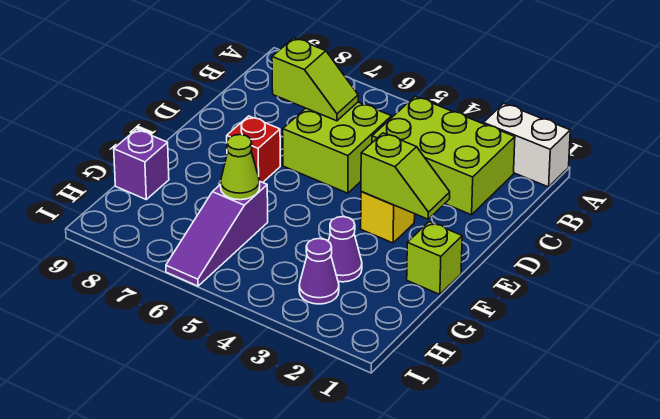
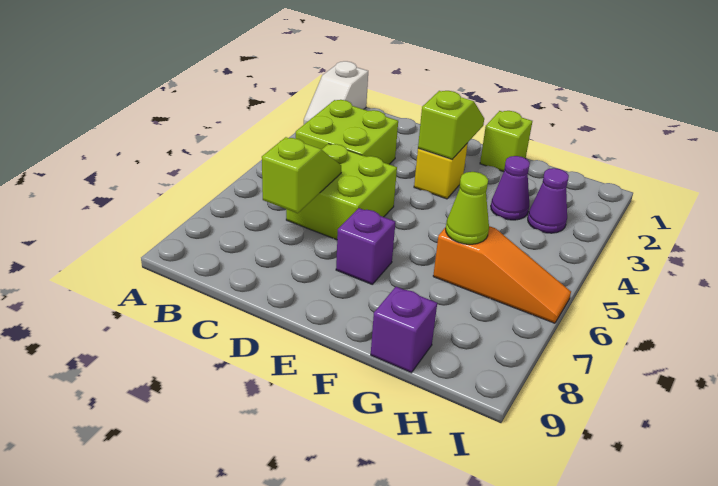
white brick A1:A2 level 1 -> white slope A1:A2 level 1 top 1
lime brick B2:C4 level 1 -> lime brick B3:C4 level 1
red brick E7 level 1 -> purple brick E7 level 1
purple slope G6:I6 level 1 top G -> orange slope G6:I6 level 1 top G

